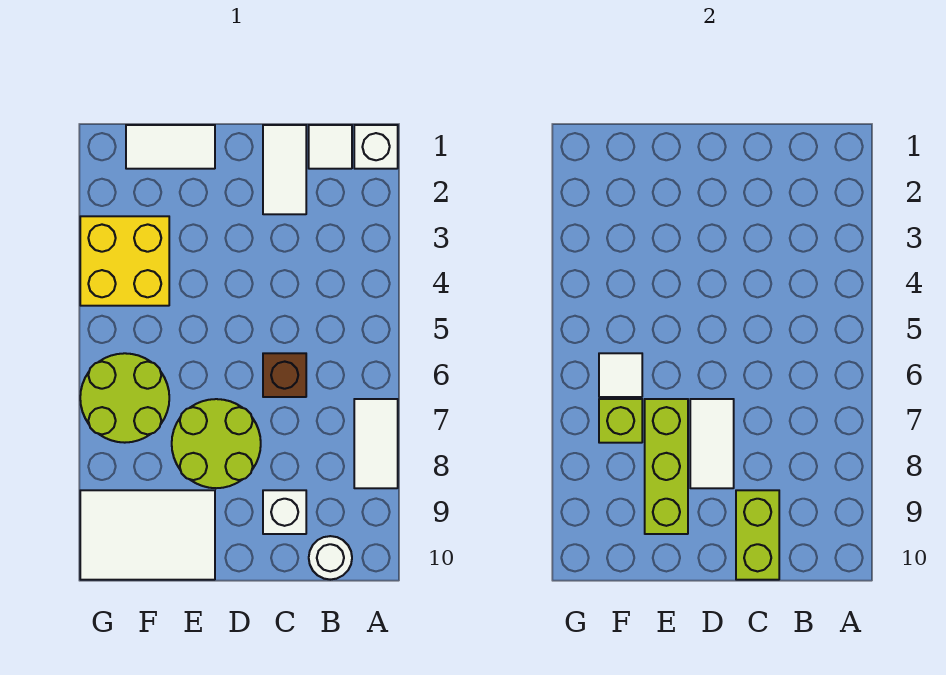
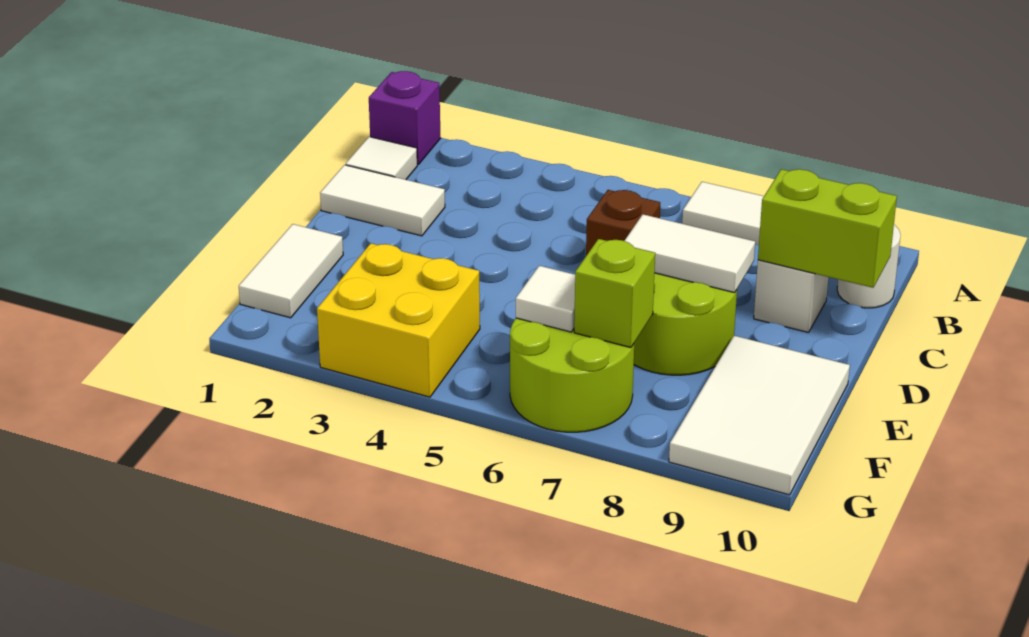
white brick A1 level 1 -> purple brick A1 level 1
lime brick E7:E9 level 2 -> none

